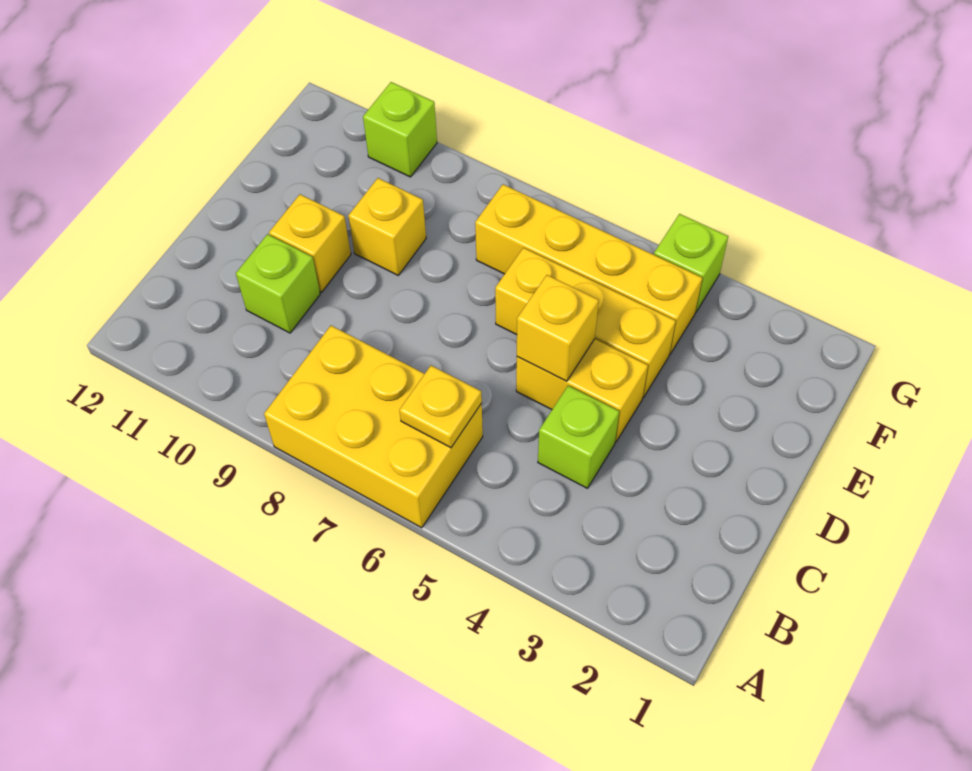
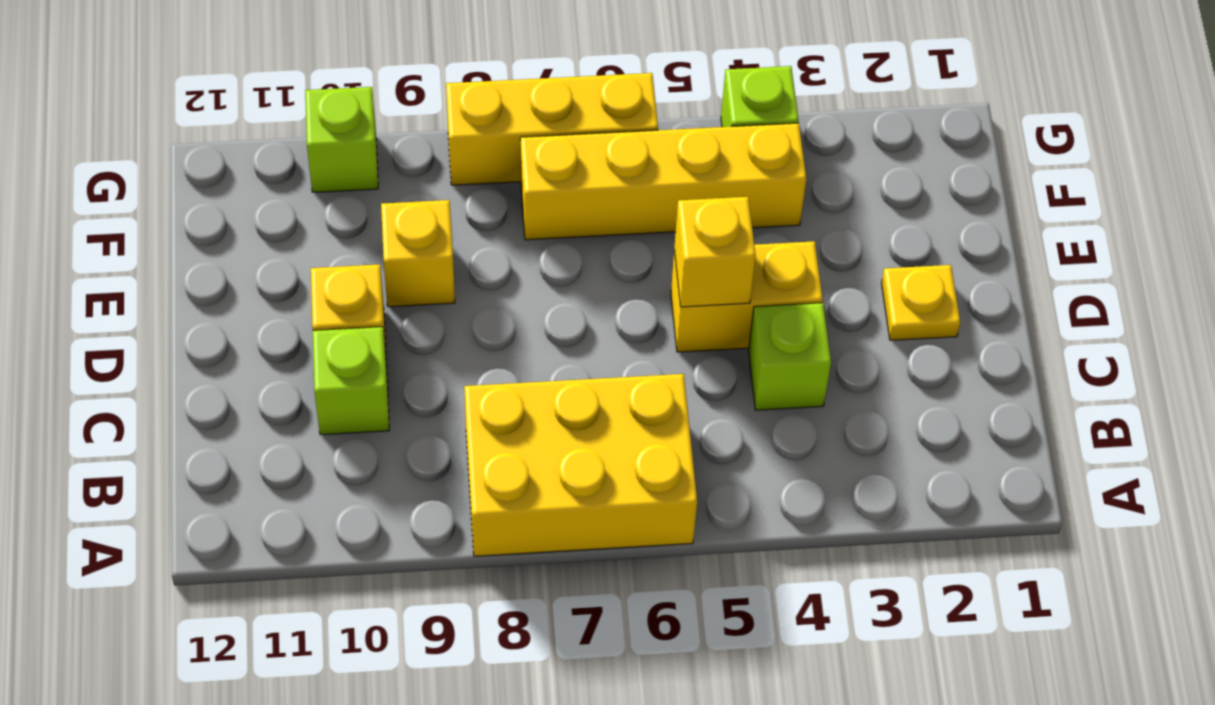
yellow plate B6 level 2 -> yellow plate D2 level 1
yellow brick E4:E6 level 1 -> yellow brick G6:G8 level 1

